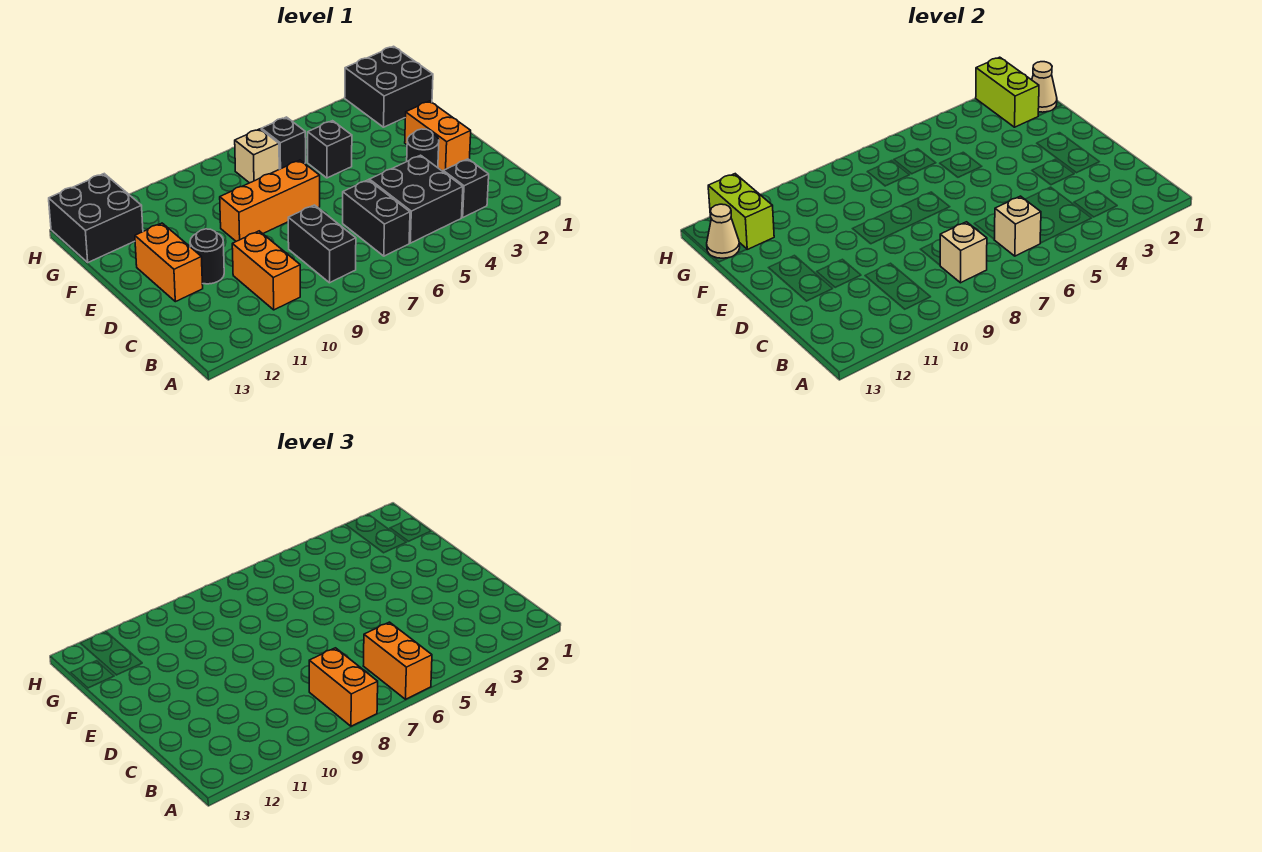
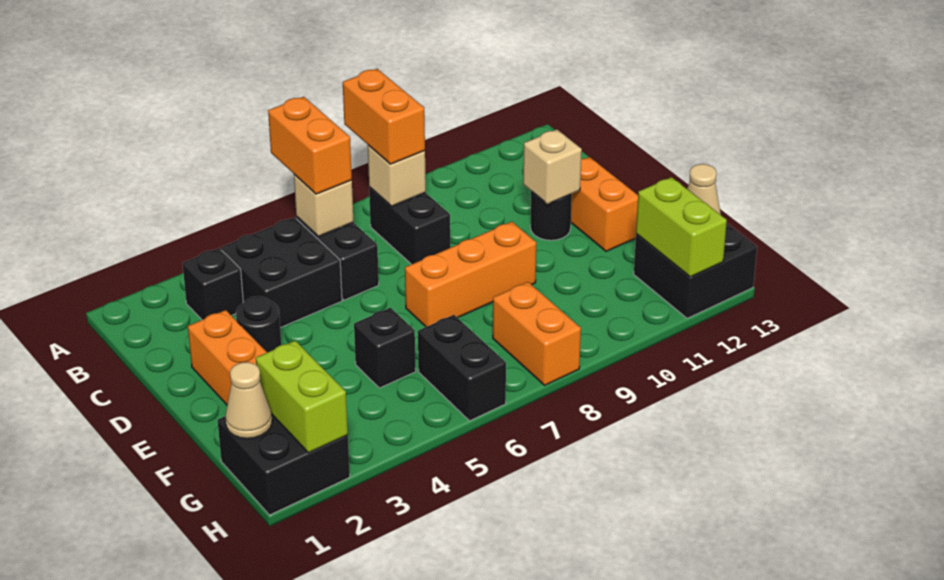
orange brick B10:C10 level 1 -> orange brick G8:H8 level 1
black brick G6 level 1 -> black brick G6:H6 level 1
tan brick G7 level 1 -> tan brick D11 level 2

